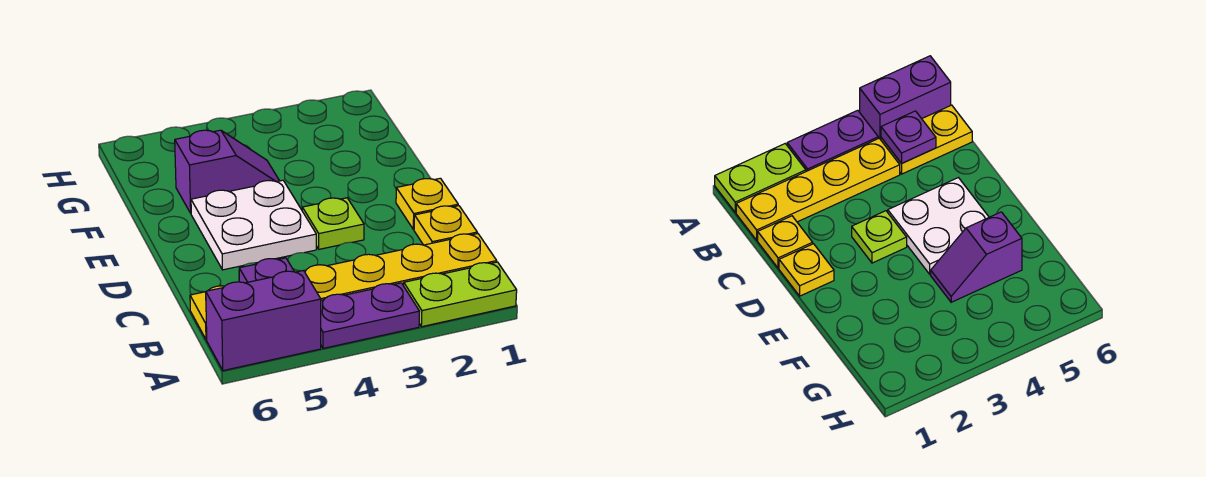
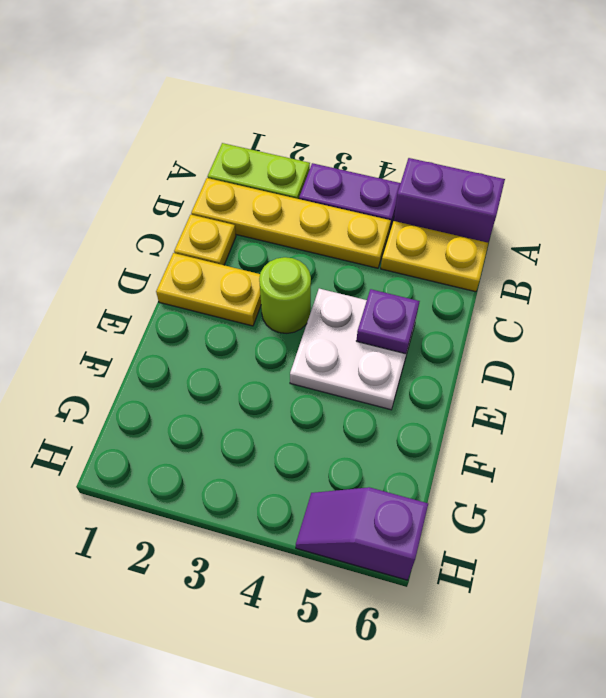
purple plate B5 level 2 -> purple plate D5 level 2
yellow plate D1 level 1 -> yellow plate D1:D2 level 1
lime plate D3 level 1 -> lime round brick D3 level 1
purple slope F4:F5 level 1 top 5 -> purple slope H5:H6 level 1 top 6

